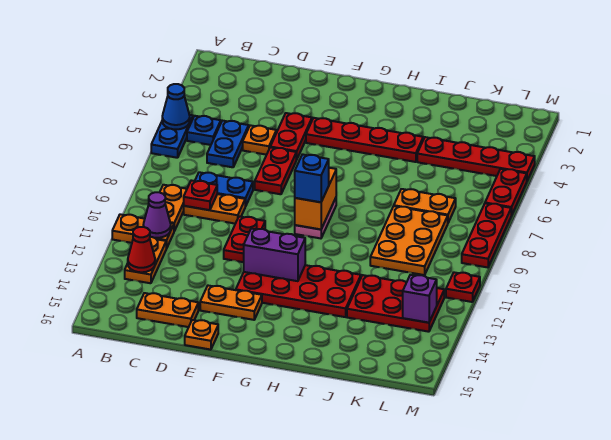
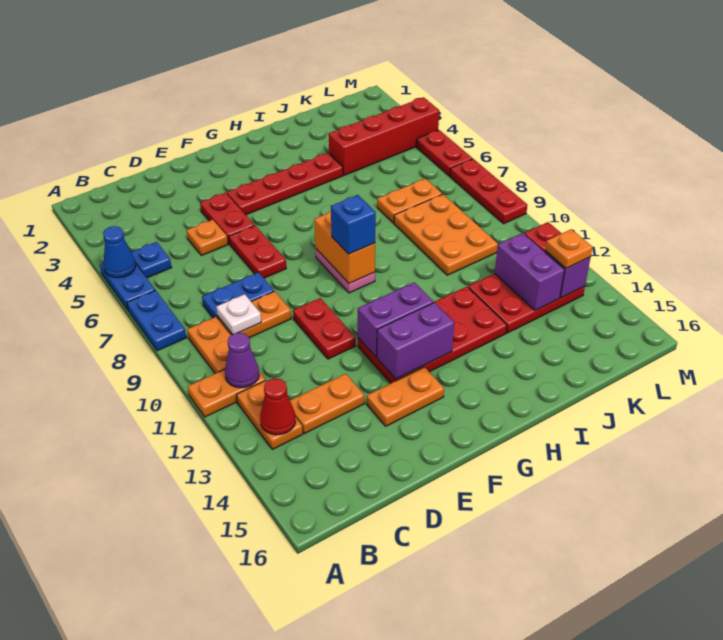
blue plate C5:C6 level 1 -> blue plate A7:A8 level 1
red plate C9 level 2 -> white plate C9 level 2
orange plate C15:D15 level 1 -> orange plate C13:D13 level 1
orange plate E16 level 1 -> orange plate L13 level 3
none -> purple brick F13:G13 level 2
red plate J4:M4 level 1 -> red brick J4:M4 level 1
none -> purple brick K12:K13 level 2

